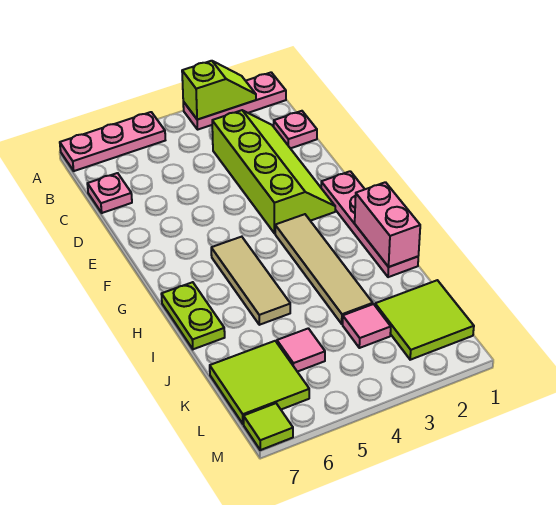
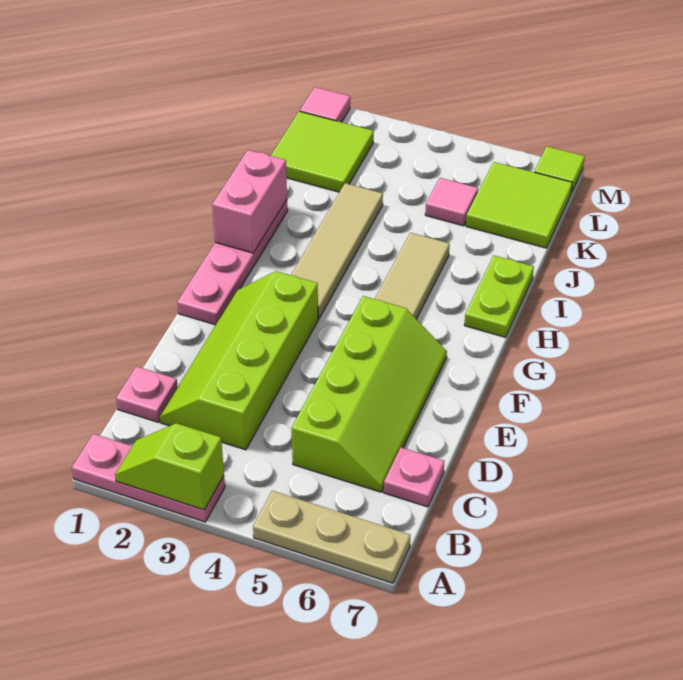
pink plate A5:A7 level 1 -> tan plate A5:A7 level 1
none -> lime slope C5:F6 level 1 top 5
pink tile K3 level 1 -> pink tile M1 level 1

